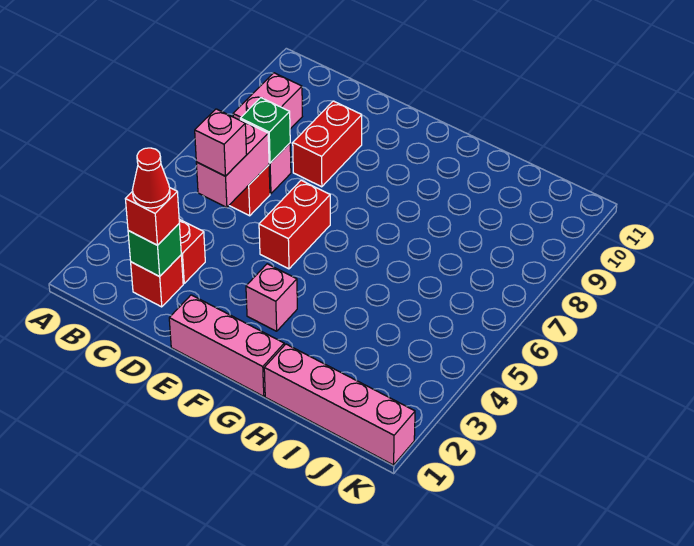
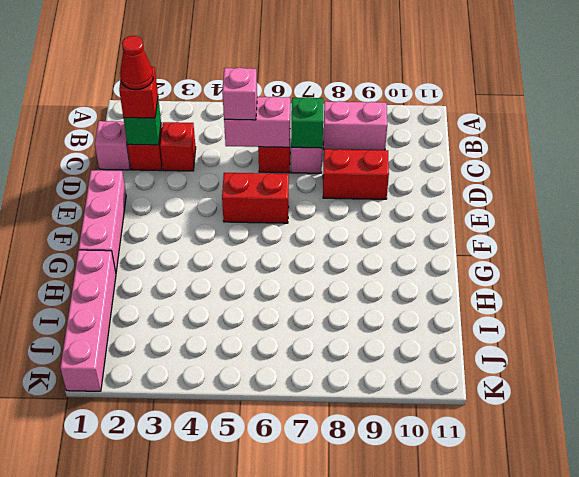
pink brick F3 level 1 -> pink brick C1 level 1

